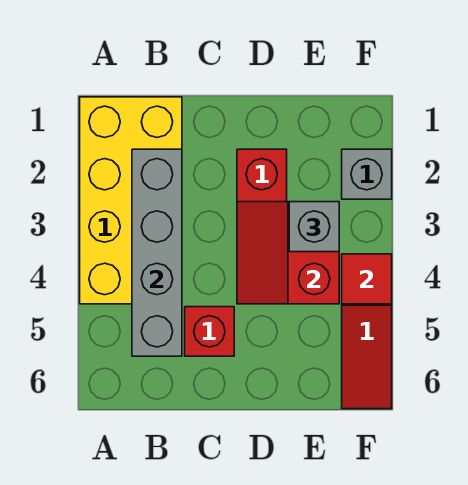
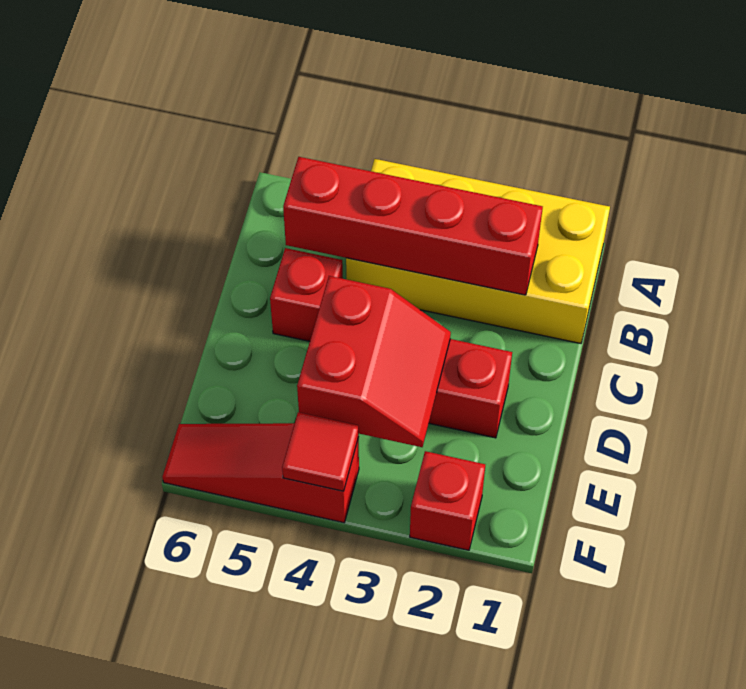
grey brick B2:B5 level 2 -> red brick B2:B5 level 2
red slope D3:E4 level 2 top E -> red slope D3:E4 level 2 top 4
grey brick E3 level 3 -> none
grey brick F2 level 1 -> red brick F2 level 1

